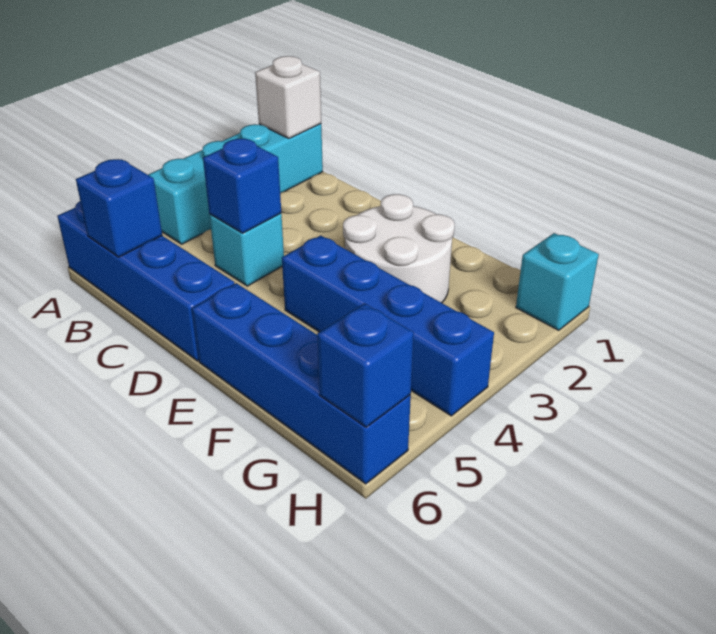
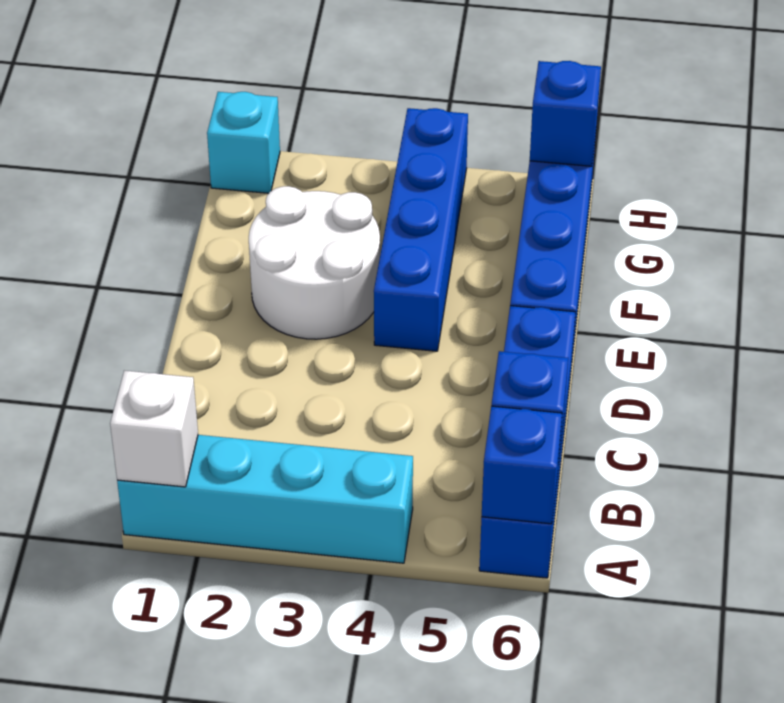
cyan brick C4 level 1 -> none
blue brick C4 level 2 -> blue brick A6 level 2

